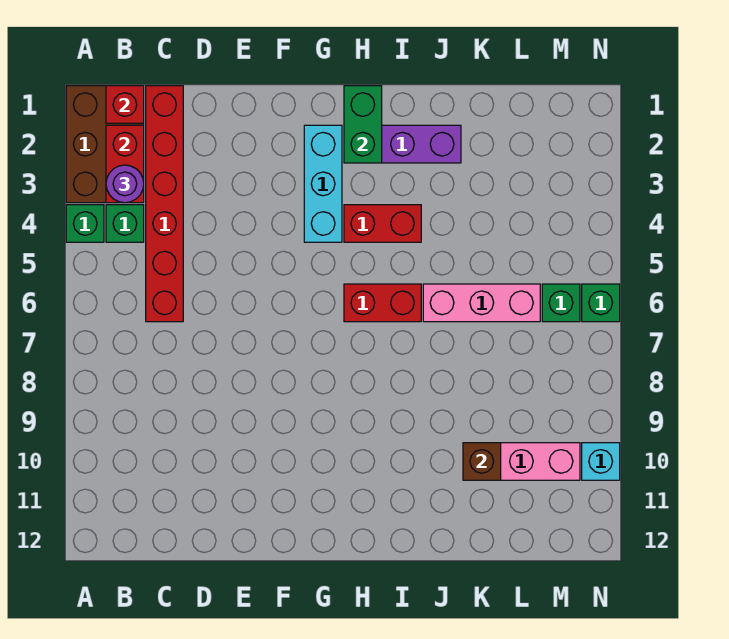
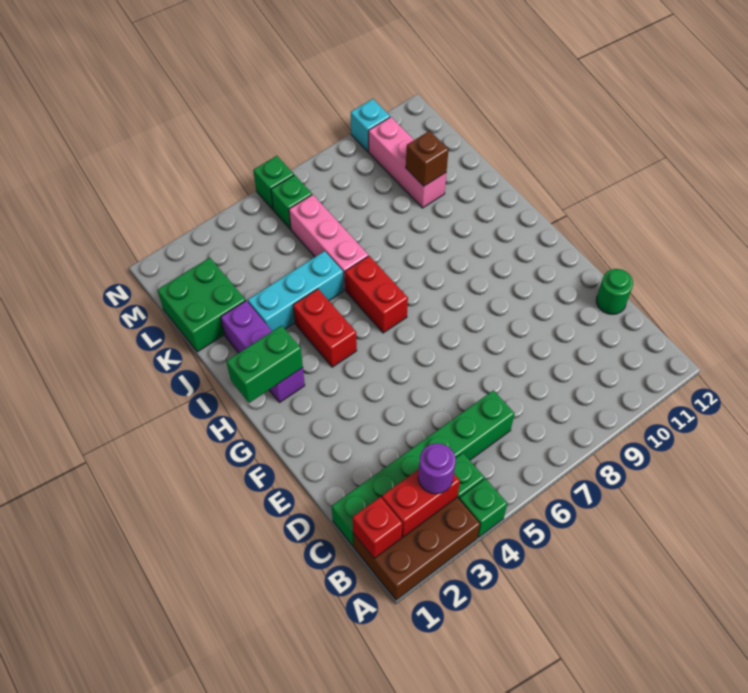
red brick C1:C6 level 1 -> green brick C1:C6 level 1
none -> green round brick D12 level 1
cyan brick G2:G4 level 1 -> cyan brick J3:J5 level 1
none -> green brick K1:L2 level 1

